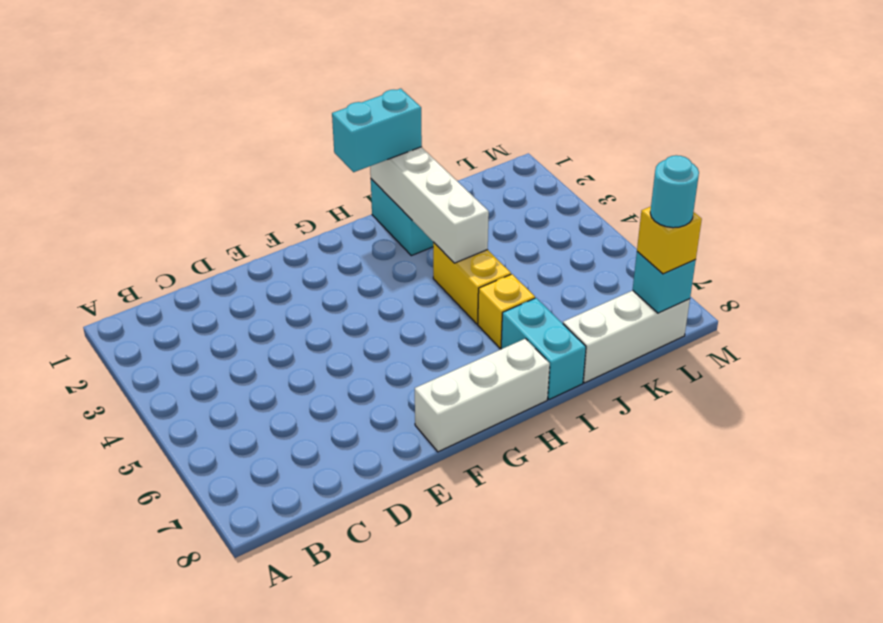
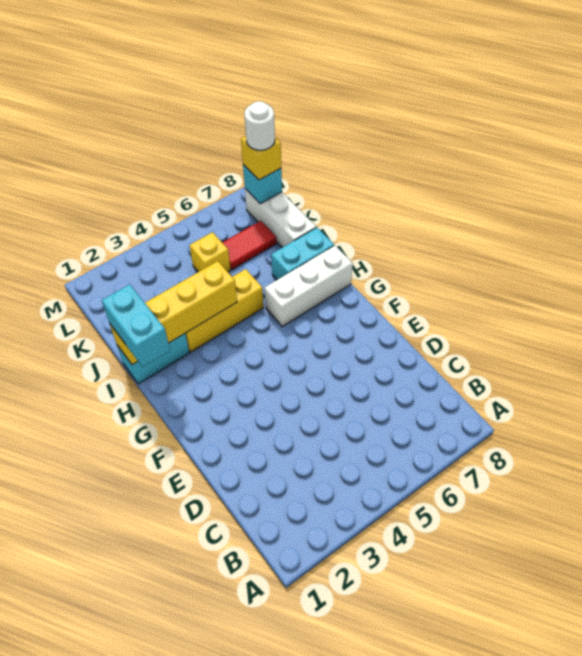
white brick F8:H8 level 1 -> white brick H6:H8 level 1
white brick I1:I4 level 2 -> yellow brick I1:I4 level 2
yellow brick I4:I5 level 1 -> yellow brick I3:I5 level 1
yellow brick I6 level 1 -> yellow brick K5 level 1
none -> red tile K6:K7 level 1
cyan round brick L8 level 4 -> white round brick L8 level 4

